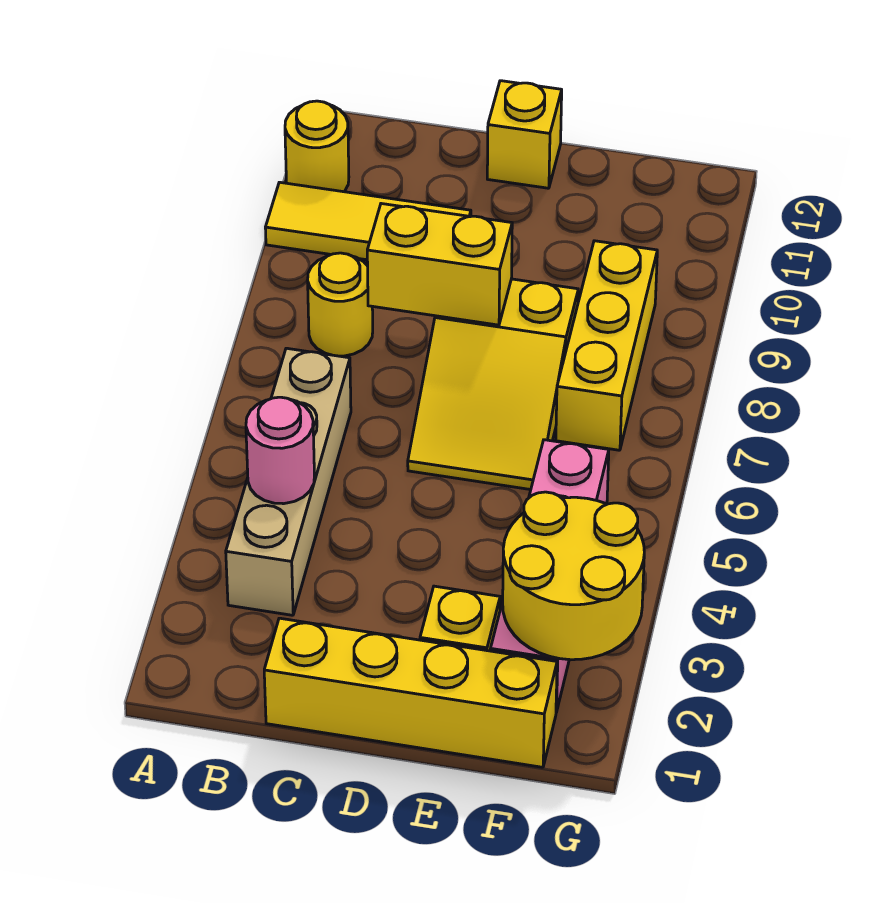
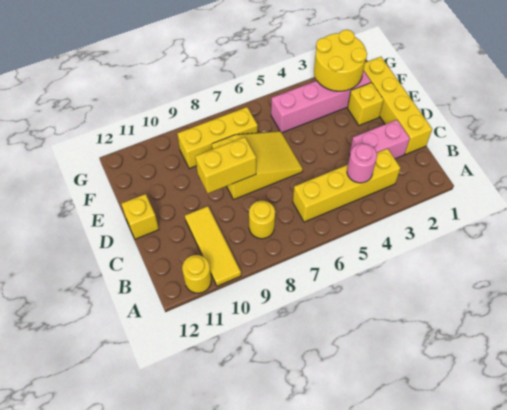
tan brick B3:B6 level 1 -> yellow brick B3:B6 level 1
none -> pink brick C2:C3 level 1
yellow brick C8:D8 level 2 -> yellow brick D8:D9 level 2

